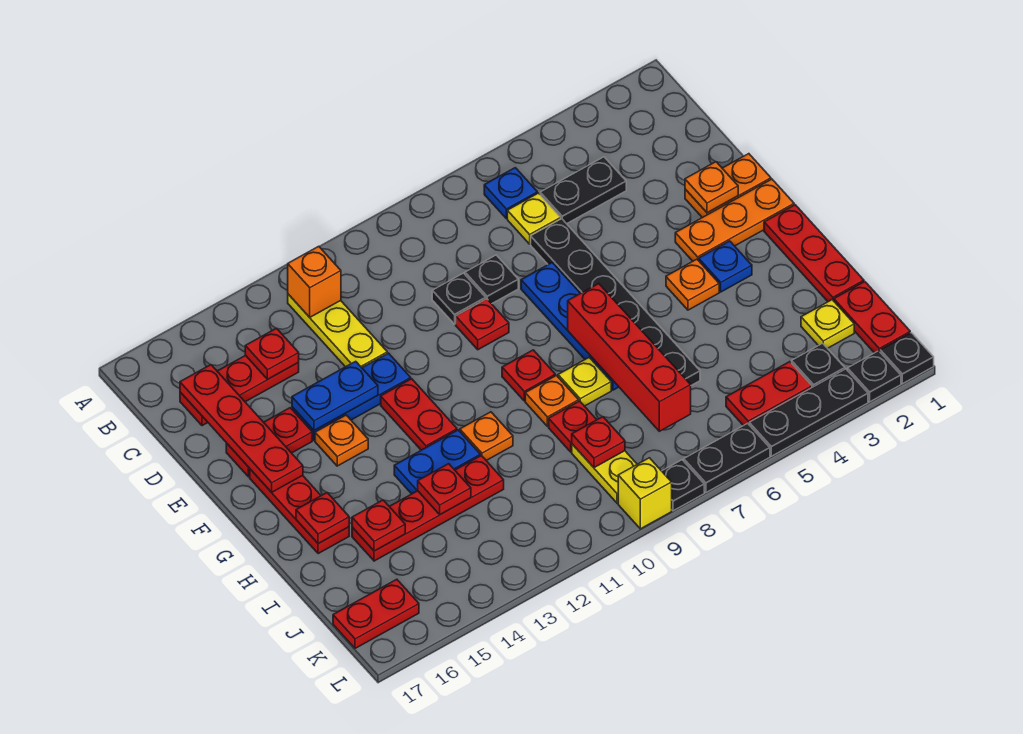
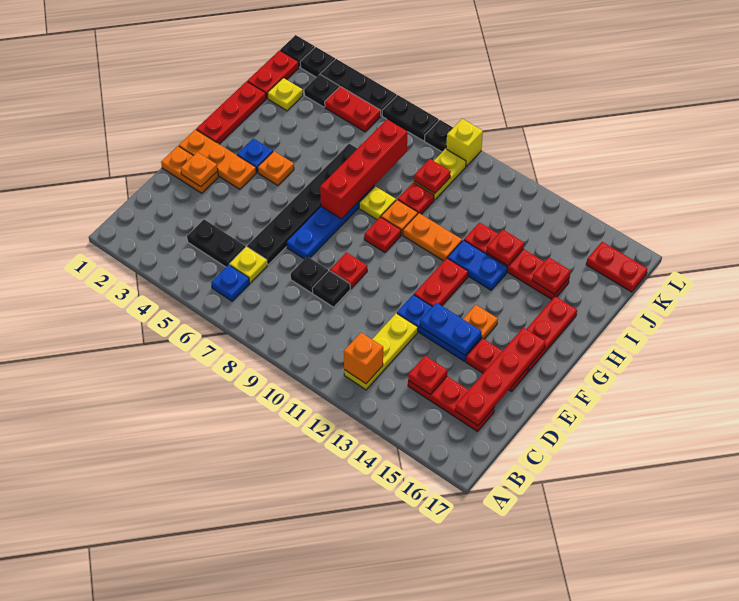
orange plate H11 level 1 -> orange plate H10:H11 level 1
red plate H16 level 2 -> none

